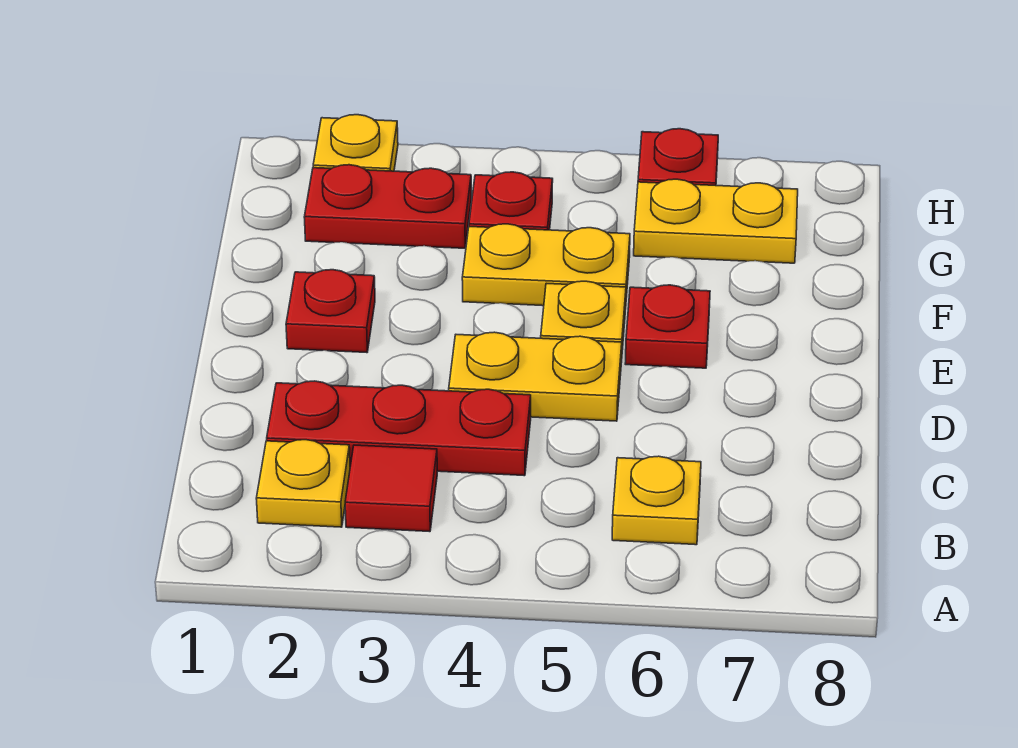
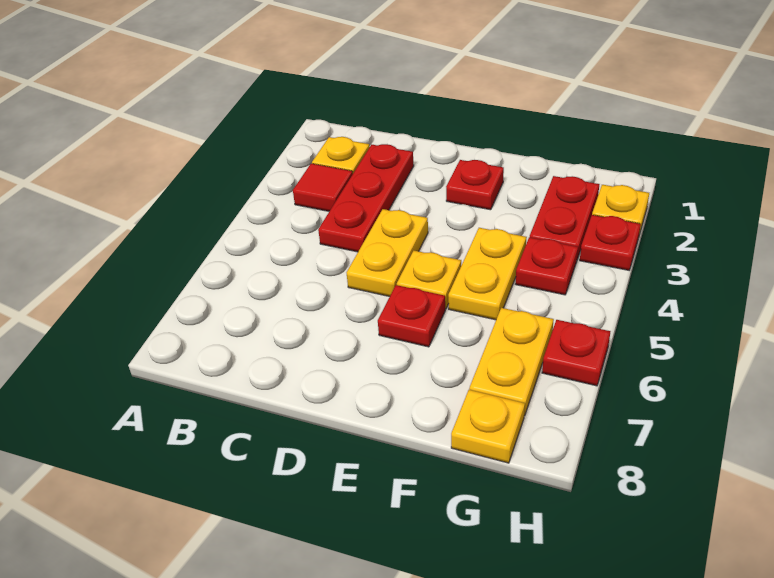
yellow plate B6 level 1 -> yellow plate G8 level 1
none -> red plate H3 level 1

